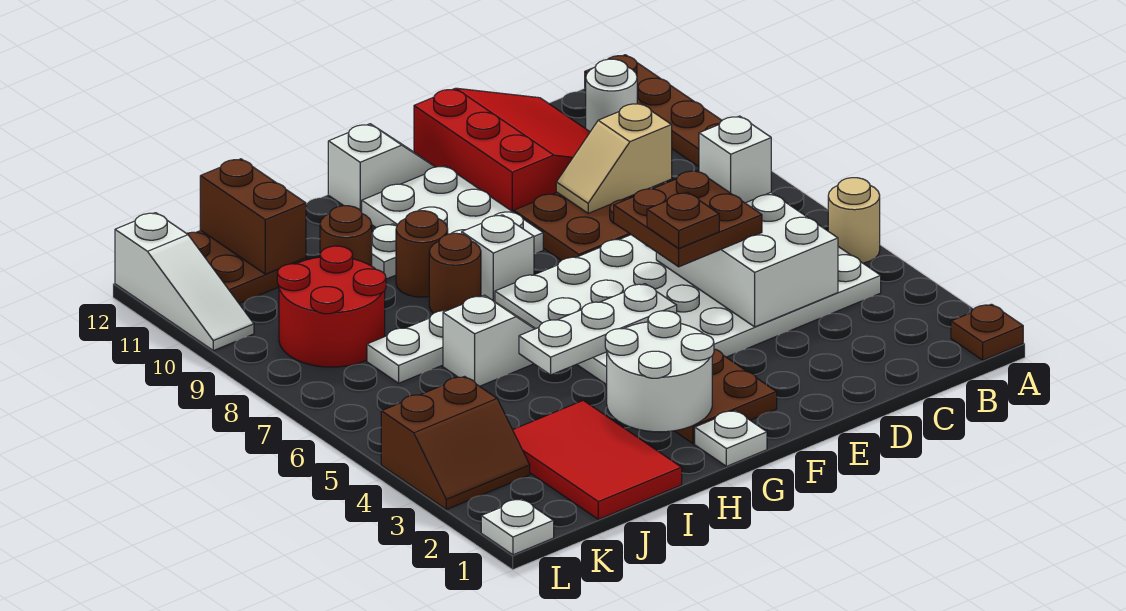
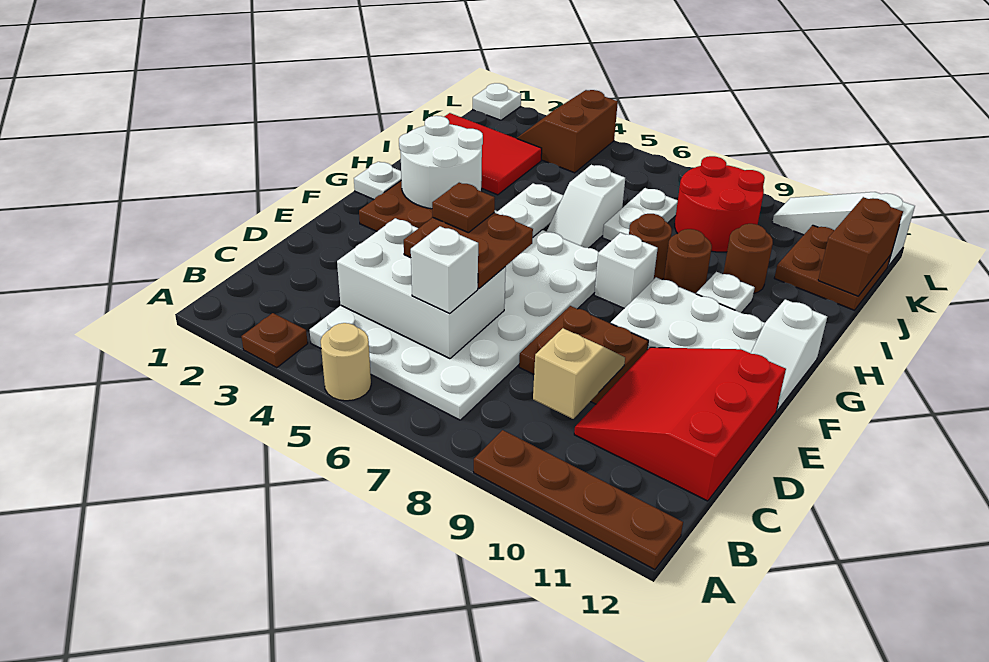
brown plate A1 level 1 -> brown plate A3 level 1
white round brick B11 level 1 -> none
red slope C10:E12 level 1 top E -> red slope C10:E12 level 1 top 12
brown brick J11:J12 level 2 -> brown brick J12:K12 level 2

